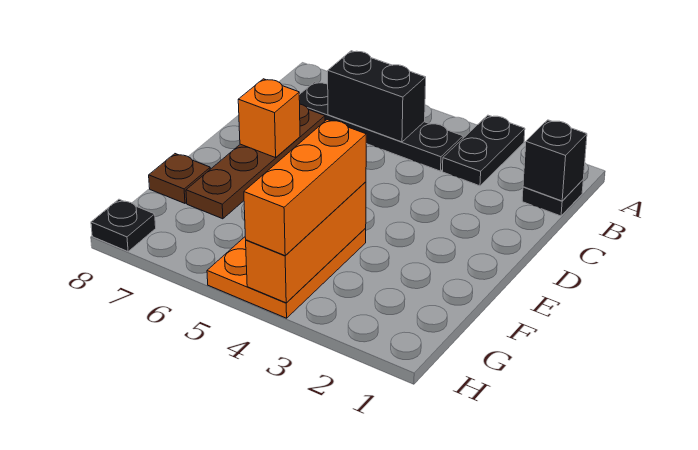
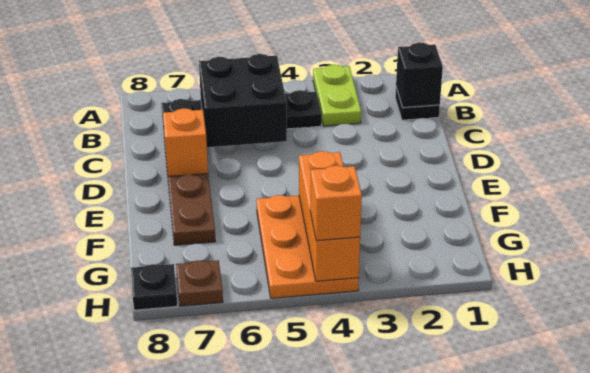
black plate A3:B3 level 1 -> lime plate A3:B3 level 1
black brick B5:B6 level 2 -> black brick B5:C6 level 2
orange brick F4:H4 level 3 -> orange brick H4 level 3
brown plate F8 level 1 -> brown plate H7 level 1

